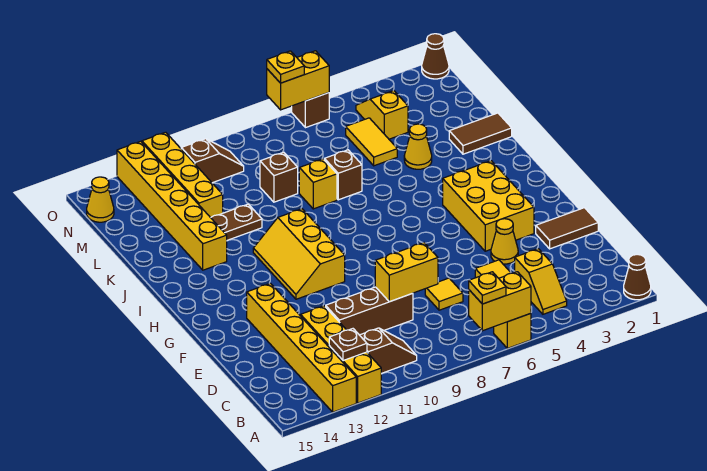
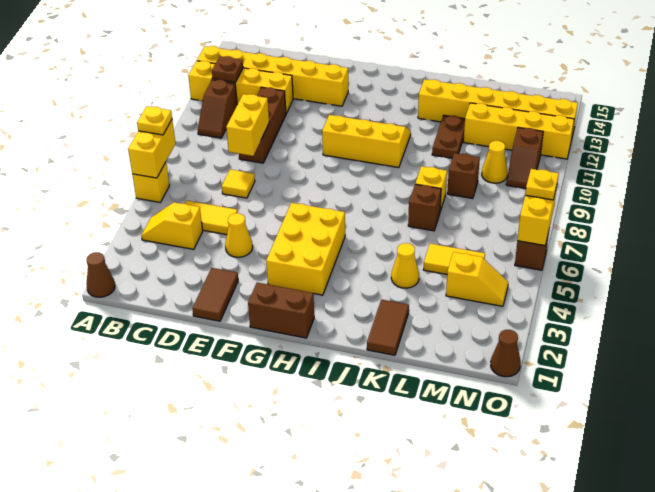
yellow brick F3:H4 level 1 -> yellow brick G3:H5 level 1
none -> brown brick G1:H1 level 1
yellow cone N15 level 1 -> yellow cone M10 level 1

